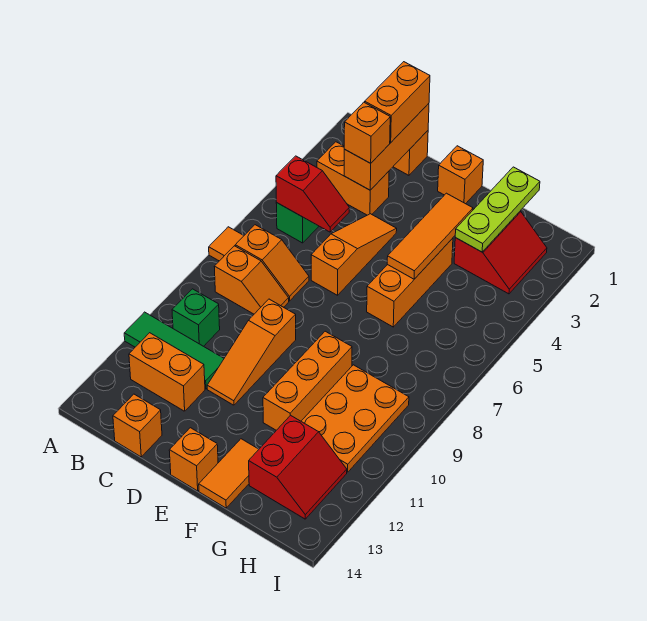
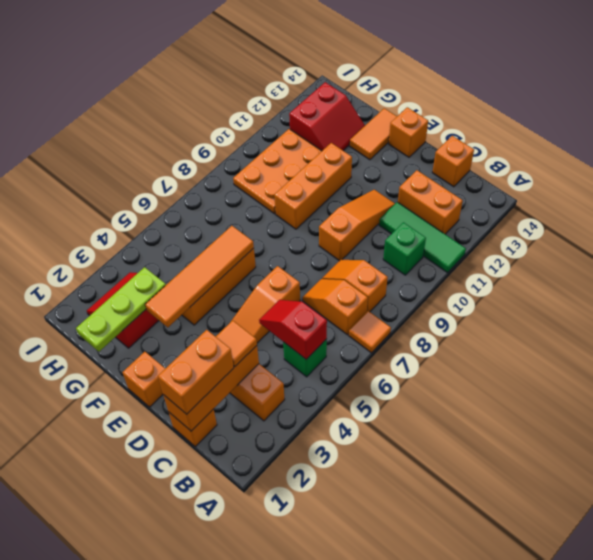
orange brick C3 level 3 -> orange tile C3 level 3
orange tile F3:F5 level 2 -> orange tile F3:F6 level 2
red slope G12:H13 level 1 top G -> red slope G12:H13 level 1 top H

